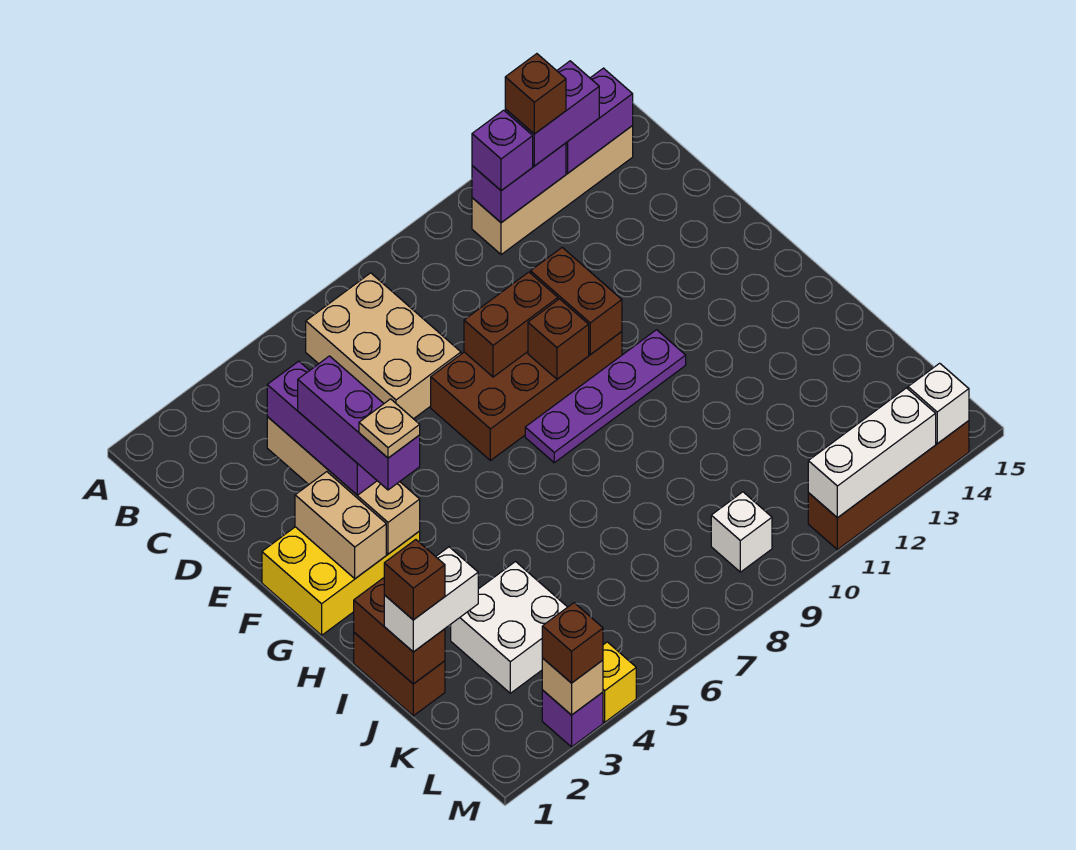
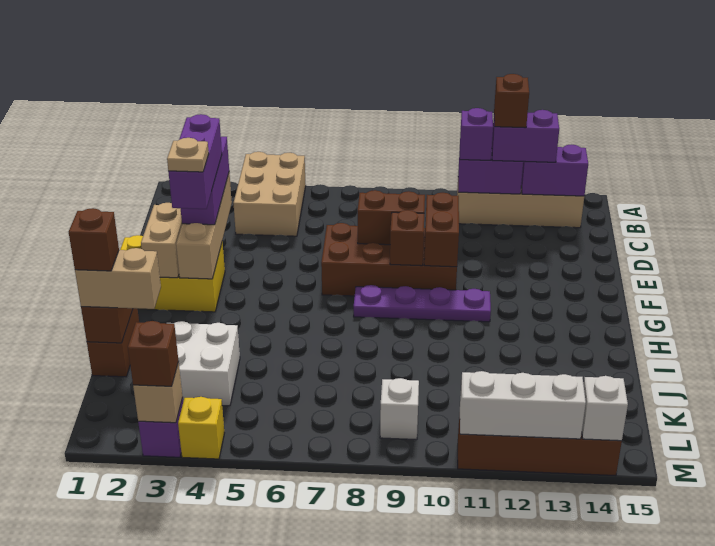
tan brick B6:D7 level 1 -> tan brick A4:C5 level 1
white brick J1:J2 level 3 -> tan brick J1:J2 level 3

